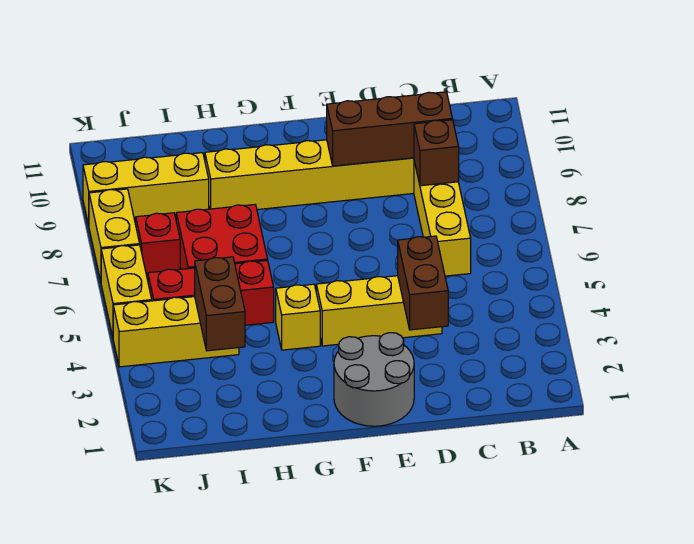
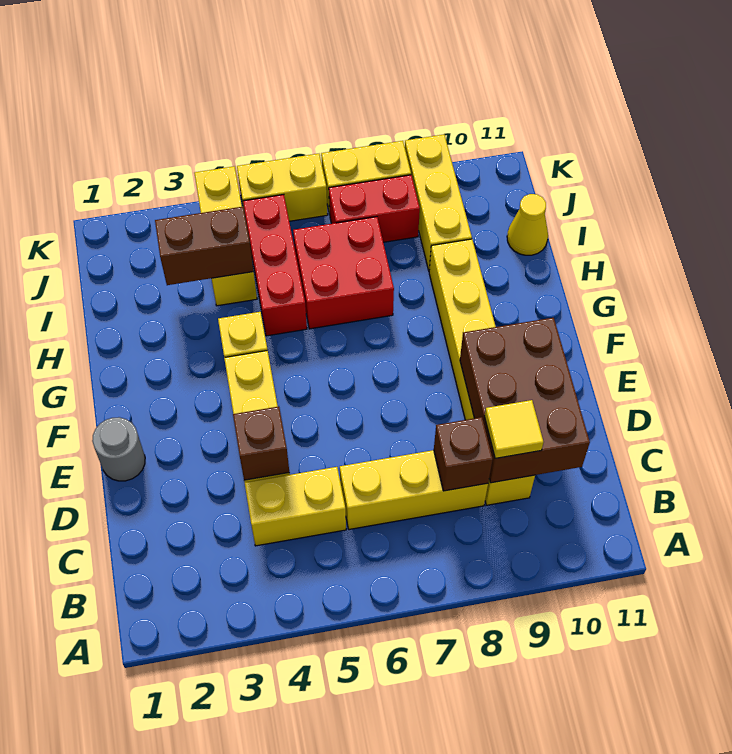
none -> yellow brick C4:C5 level 1
brown brick C9:E9 level 2 -> brown brick C9:E10 level 2
none -> yellow tile C9 level 3
brown brick D3:D4 level 2 -> brown brick D4 level 2
grey round brick E1:F2 level 1 -> grey round brick E1 level 1
none -> yellow cone I11 level 1
red brick J7 level 1 -> red brick J7:J8 level 1

